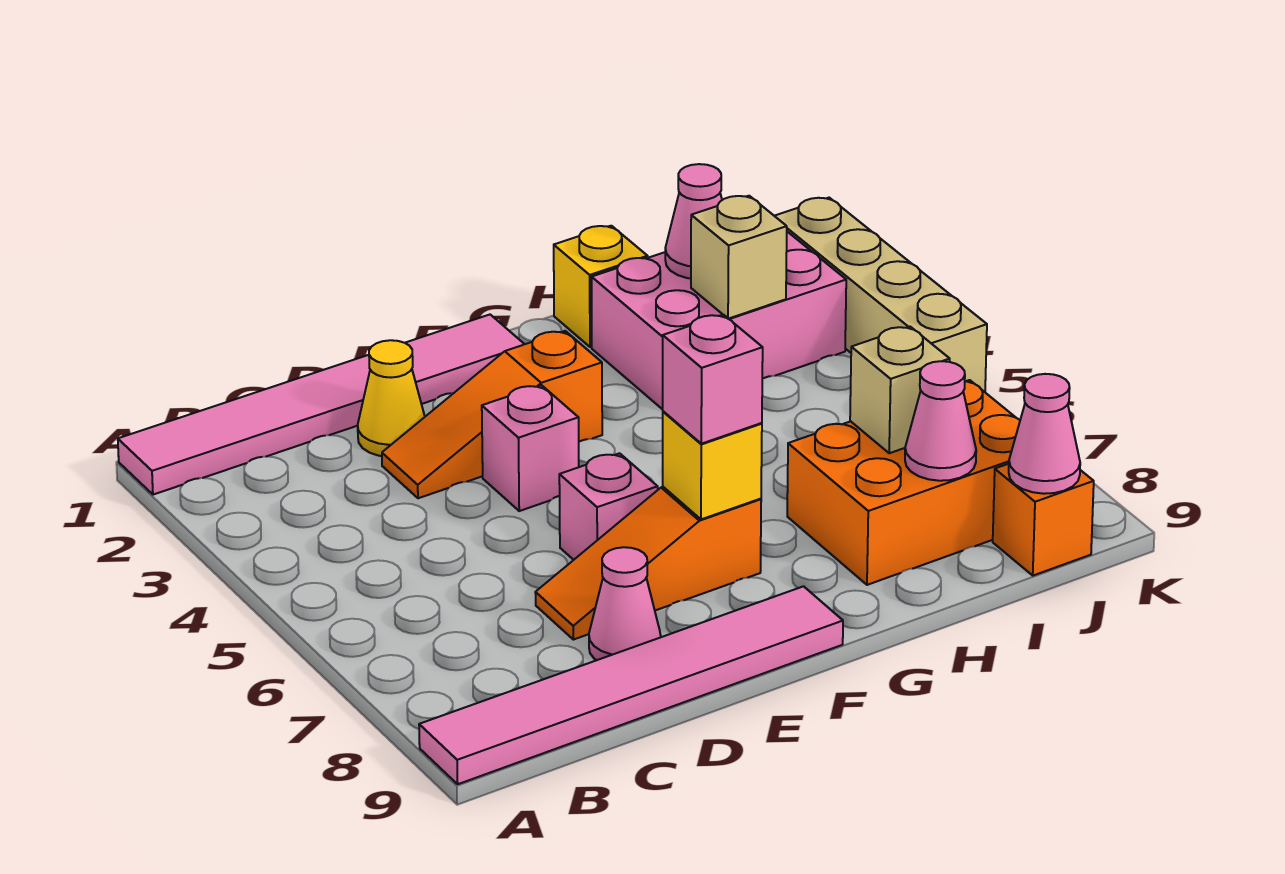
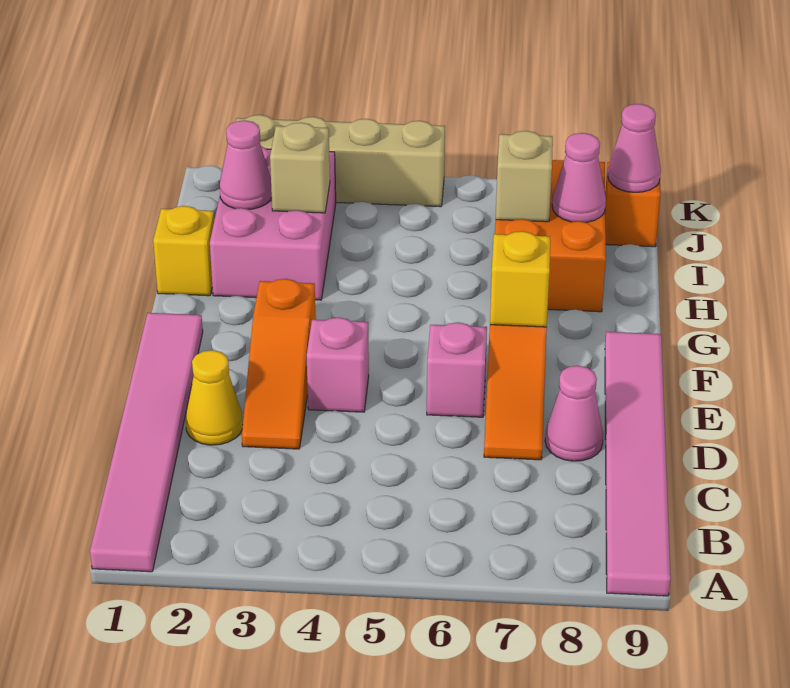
pink brick F7 level 3 -> none

